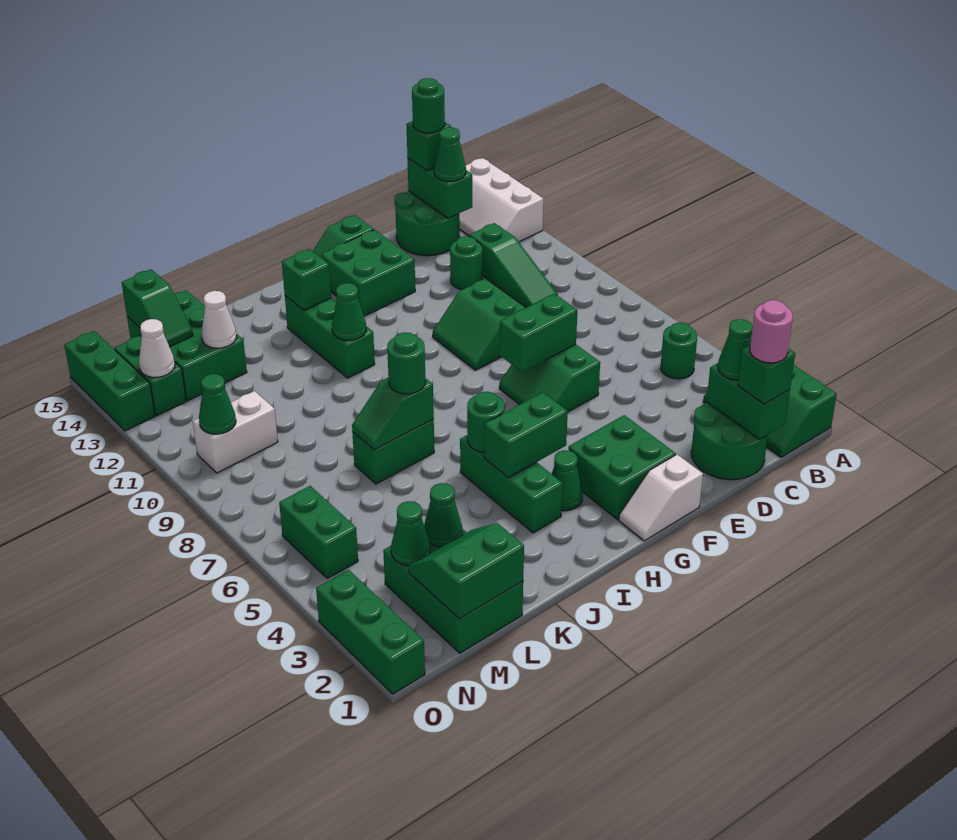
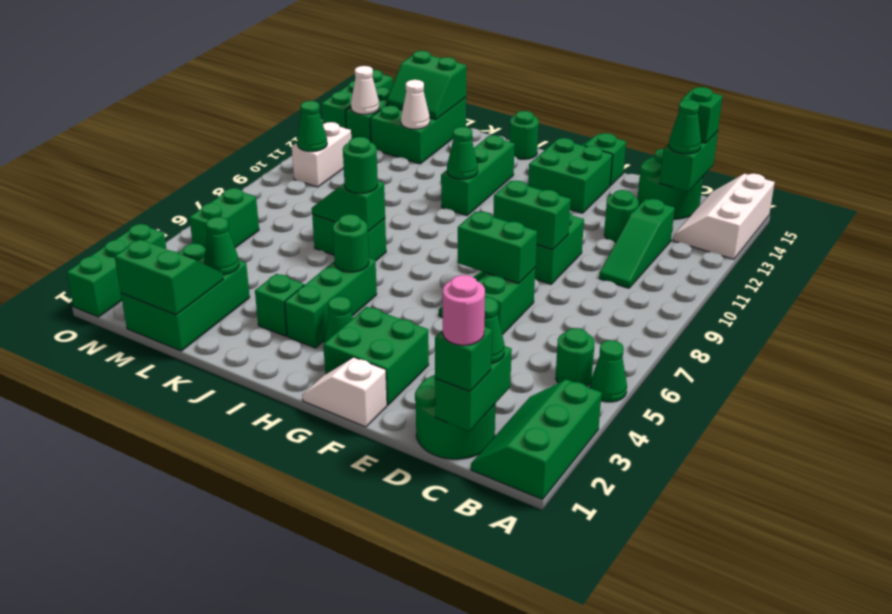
green round brick C15 level 4 -> green round brick I15 level 1
green brick H4:I4 level 2 -> green brick E9:F9 level 2
green brick I13 level 2 -> green brick J3 level 1
green cone M3 level 2 -> green cone A5 level 1
white brick M10:N10 level 1 -> white brick N10:N11 level 1
green slope M14:M15 level 2 top 15 -> green slope L14:M15 level 2 top 15

